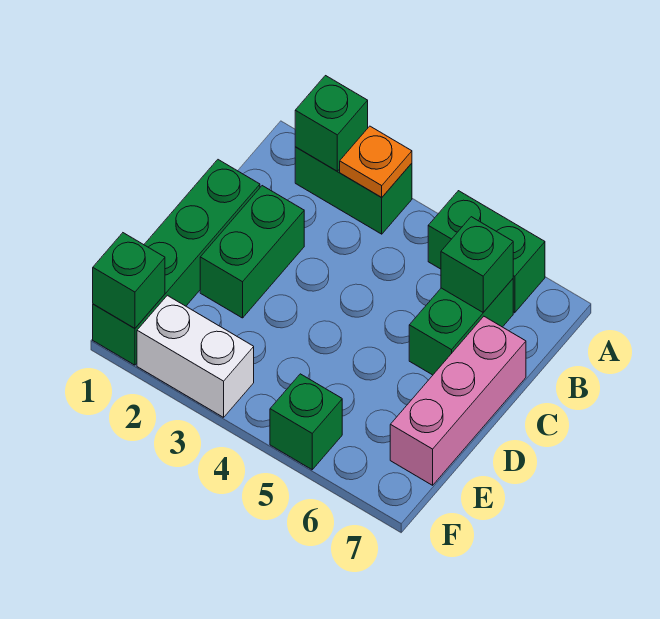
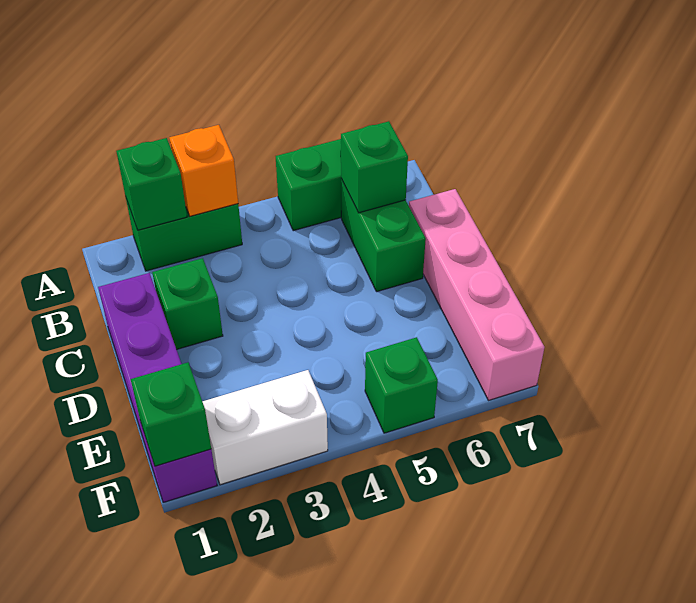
orange plate A3 level 2 -> orange brick A3 level 2
green brick C1:F1 level 1 -> purple brick C1:F1 level 1
green brick C2:D2 level 1 -> green brick C2 level 1
pink brick C7:E7 level 1 -> pink brick C7:F7 level 1

